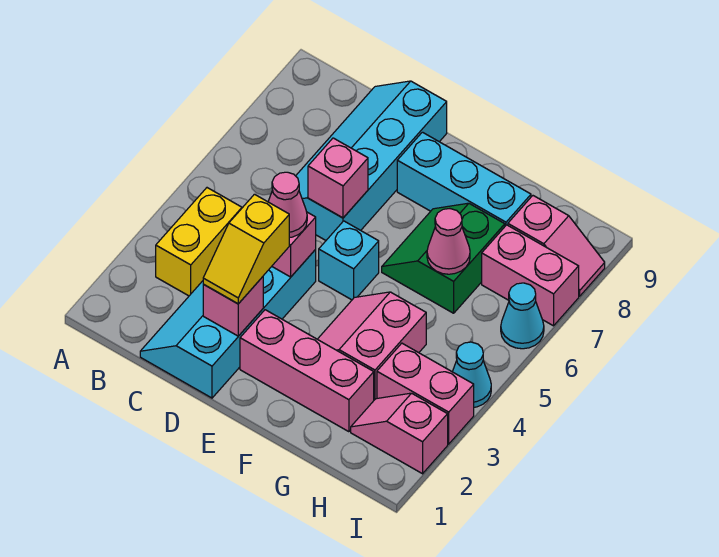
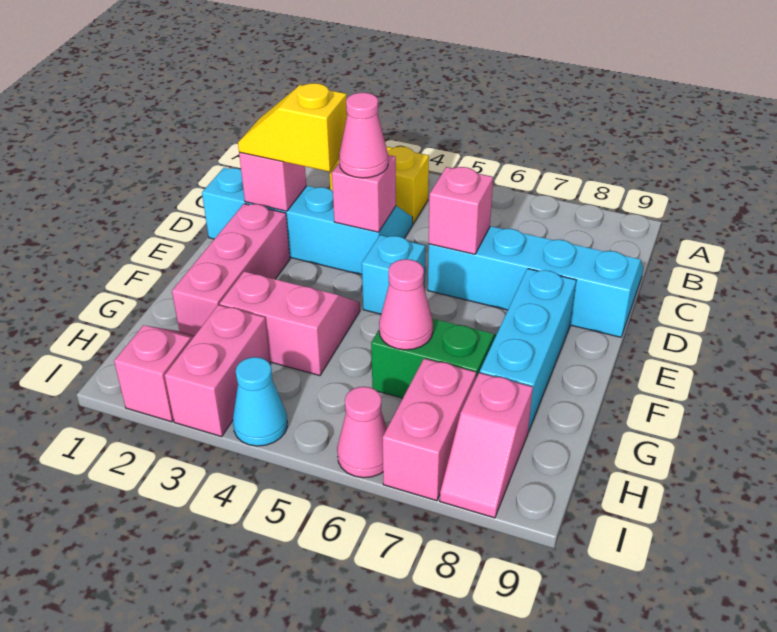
cyan cone I6 level 1 -> pink cone I6 level 1

